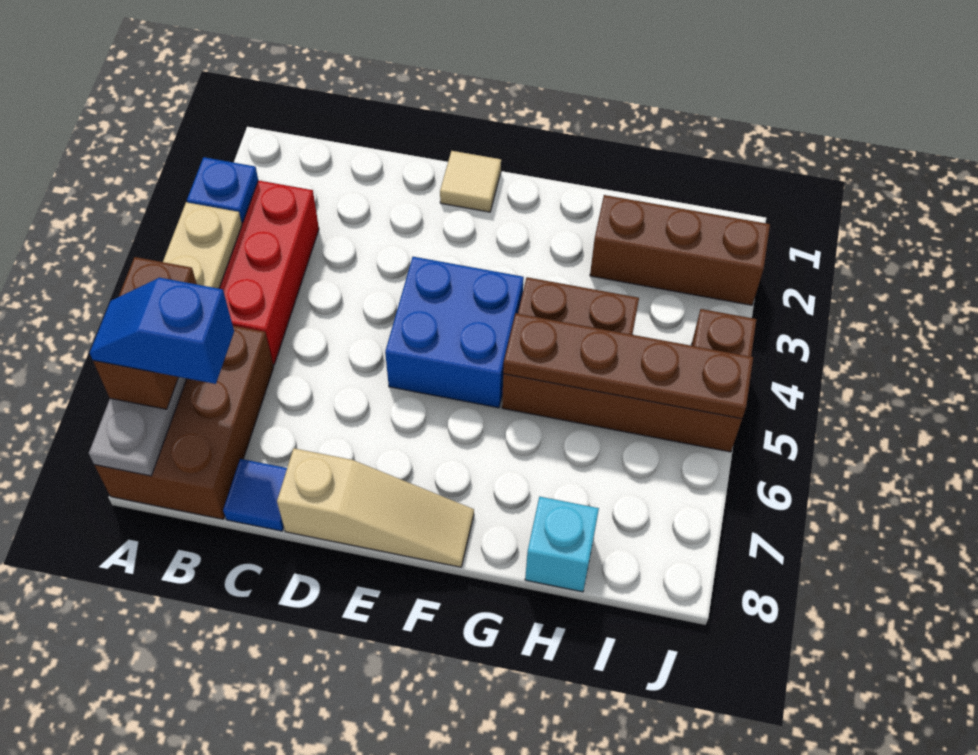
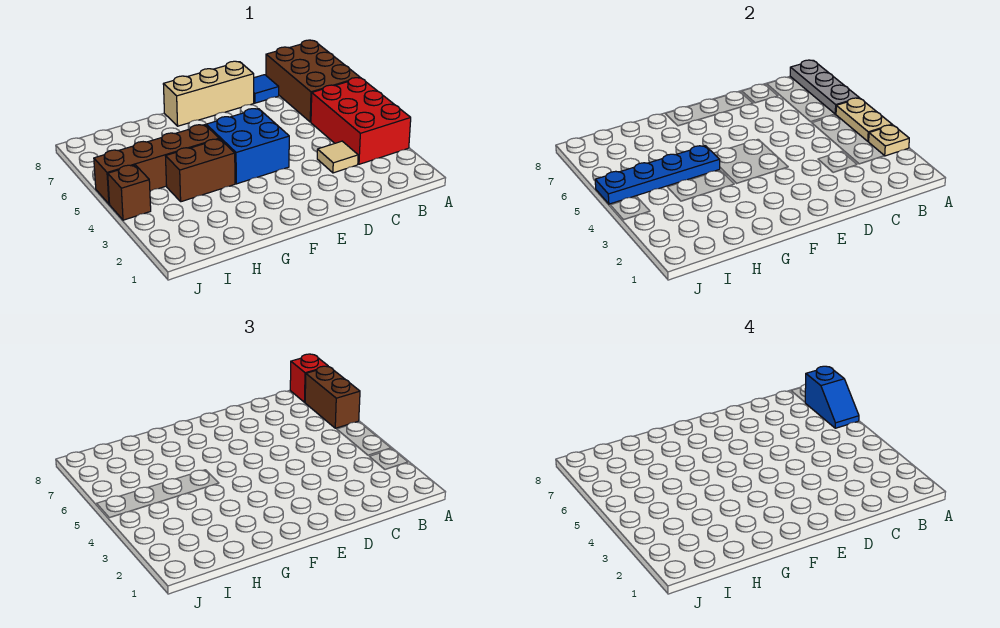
blue plate A3 level 2 -> tan plate A3 level 2
blue slope A7:B7 level 4 top B -> blue slope A6:A7 level 4 top 7
none -> red brick A8 level 3
tan slope D8:F8 level 1 top D -> tan brick D8:F8 level 1
tan tile E1 level 1 -> tan tile C3 level 1
brown plate G5:J5 level 2 -> blue plate G5:J5 level 2
brown brick H2:J2 level 1 -> none
cyan brick H8 level 1 -> none

